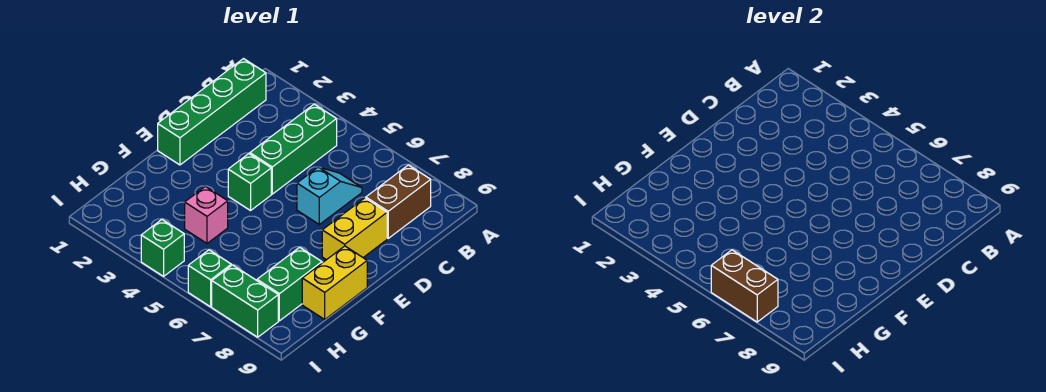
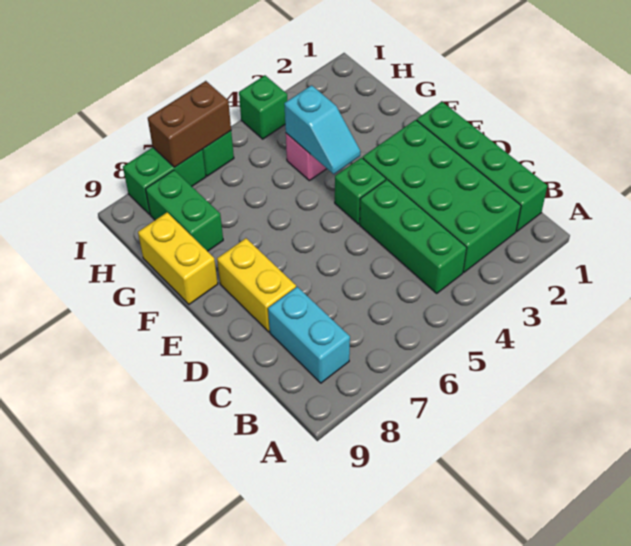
none -> green brick B2:E3 level 1
brown brick B8:C8 level 1 -> cyan brick B8:C8 level 1
cyan slope C6:D6 level 1 top D -> cyan slope F4:G4 level 2 top G

